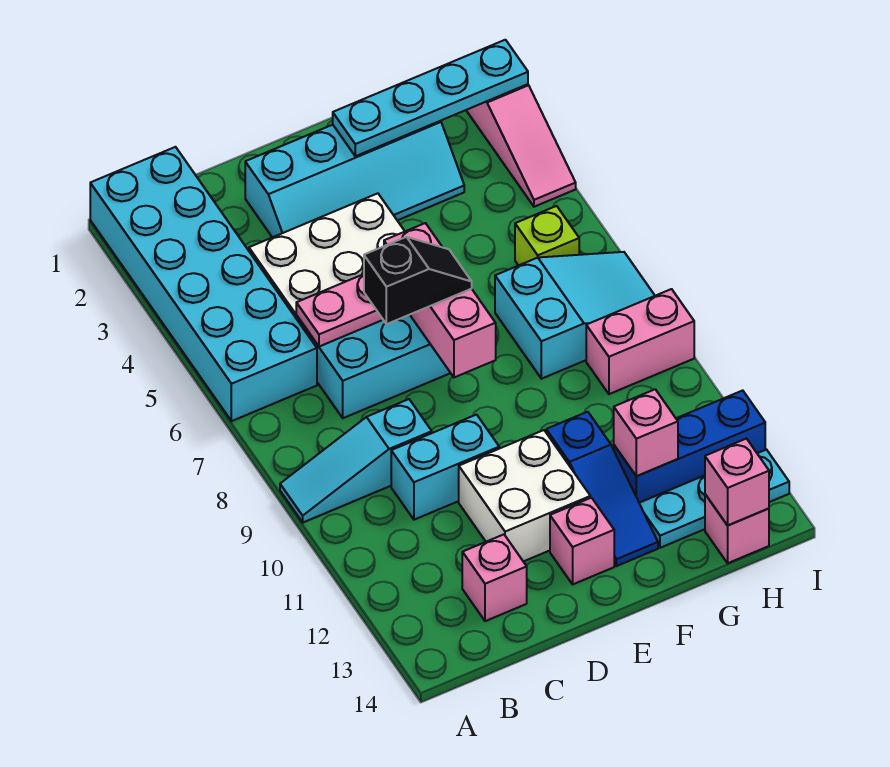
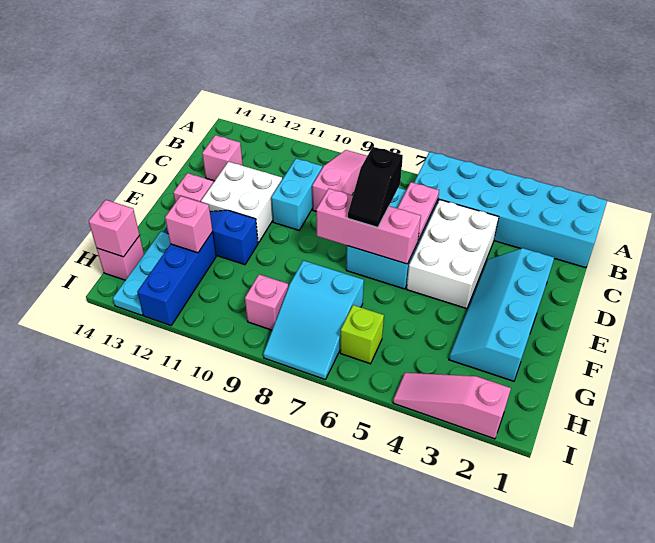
cyan slope A9:C9 level 1 top C -> pink slope A9:C9 level 1 top C
cyan plate F2:I2 level 2 -> none
pink brick H9:I9 level 1 -> pink brick H9 level 1

